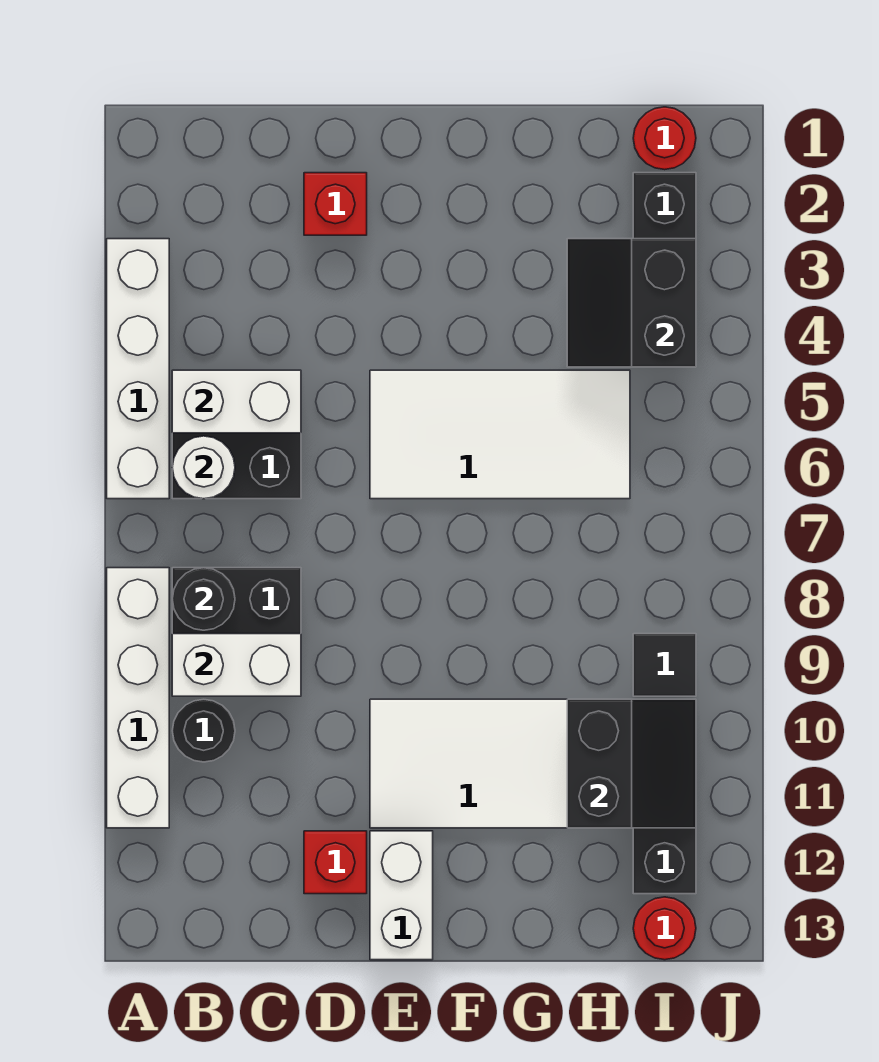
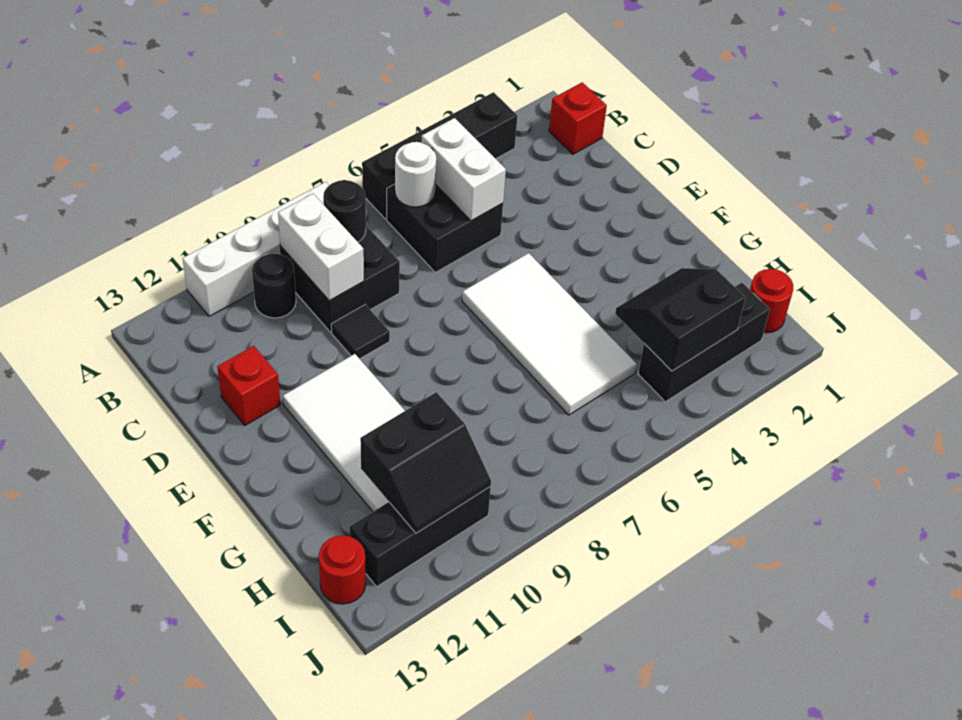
white brick A3:A6 level 1 -> black brick A3:A6 level 1
red brick D2 level 1 -> red brick B1 level 1
white brick E12:E13 level 1 -> none
black tile I9 level 1 -> black tile D9 level 1

